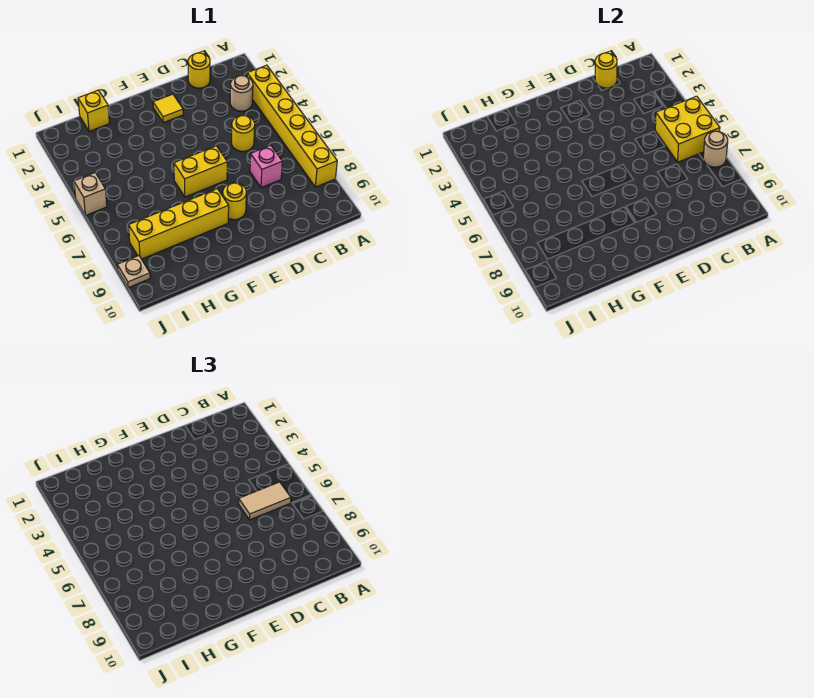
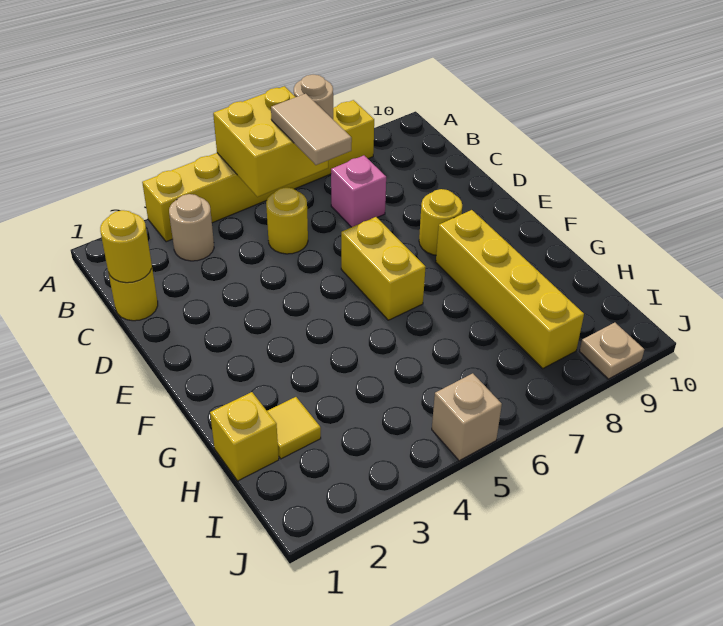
yellow tile E2 level 1 -> yellow tile H2 level 1

